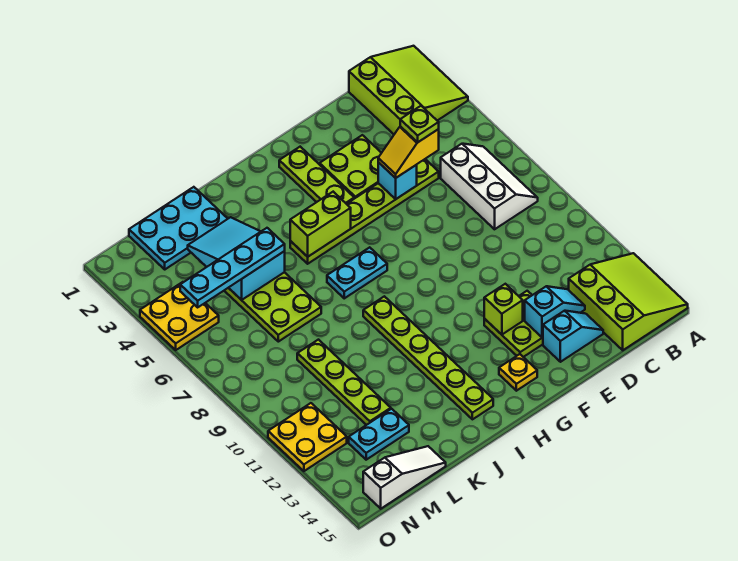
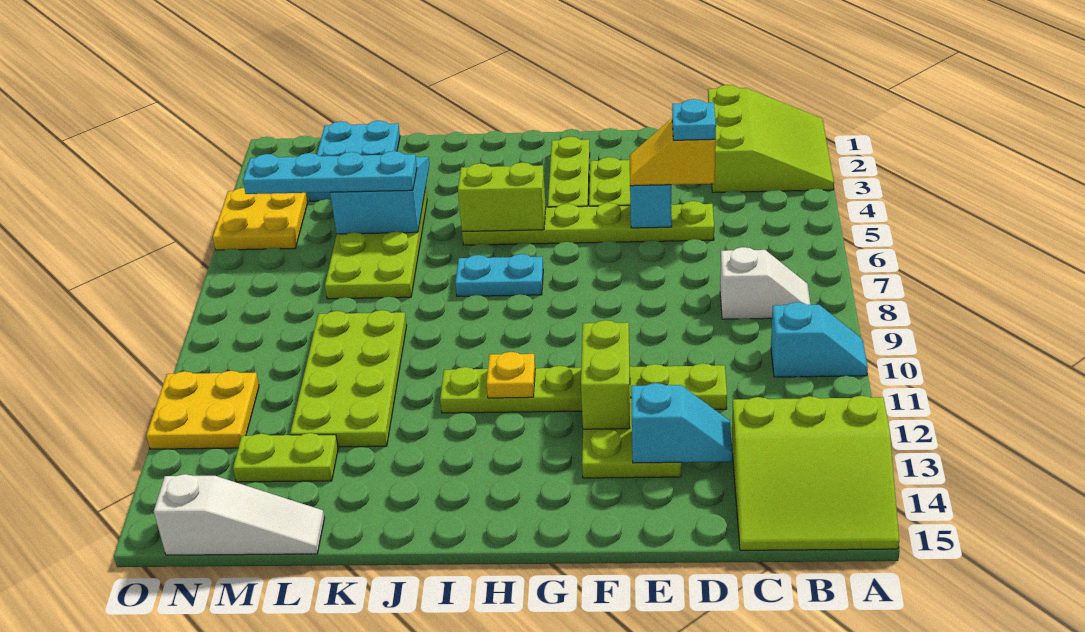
lime slope A13:C15 level 1 top C -> lime slope A13:C15 level 1 top 13
white slope B6:C8 level 1 top C -> white slope B8:C8 level 1 top C
lime plate D5 level 4 -> cyan plate D5 level 4
cyan slope D14:E14 level 1 top E -> cyan slope A10:B10 level 1 top B
lime brick F12 level 2 -> lime brick F11:F12 level 2
yellow plate G14 level 1 -> yellow plate H11 level 2
lime plate I9:I14 level 1 -> lime plate D11:I11 level 1
cyan plate K1:M2 level 1 -> cyan plate L1:M3 level 1
lime plate L9:L12 level 1 -> lime plate K9:L12 level 1
cyan plate L13:M13 level 1 -> lime plate L13:M13 level 1

